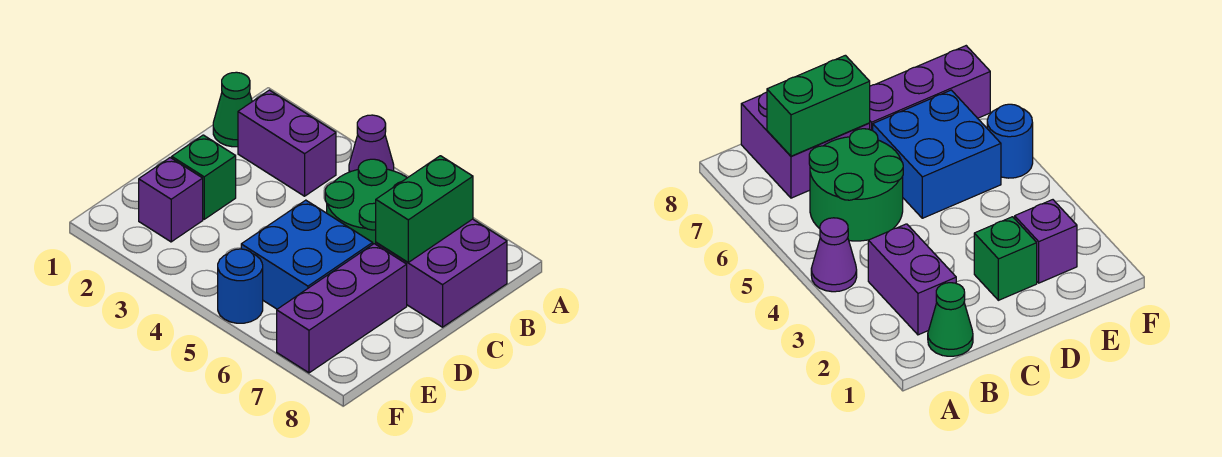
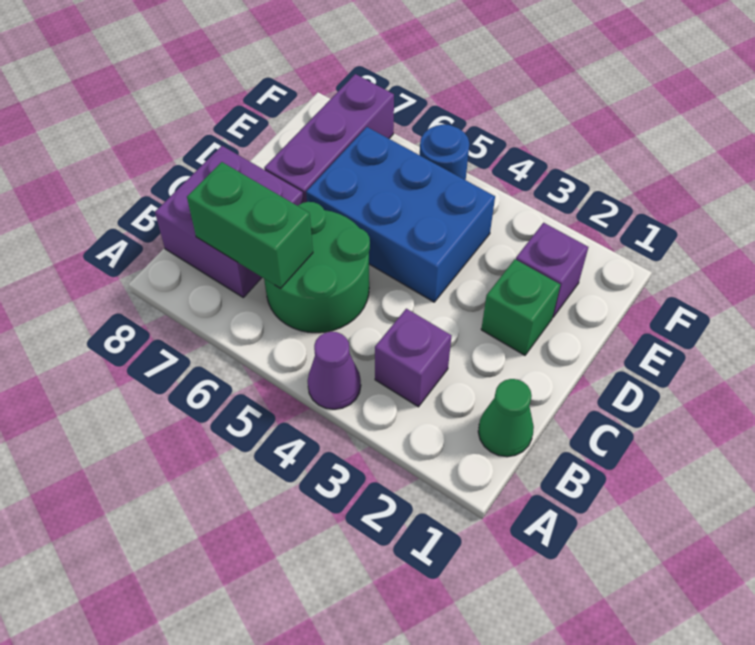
purple brick B2:B3 level 1 -> purple brick B3 level 1
green brick B7:C7 level 2 -> green brick B6:B7 level 2
blue brick D5:E6 level 1 -> blue brick D4:E6 level 1

